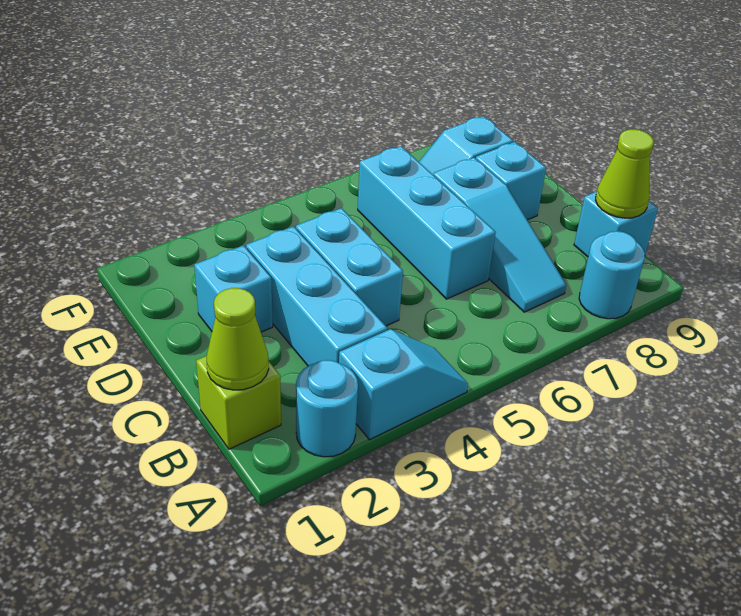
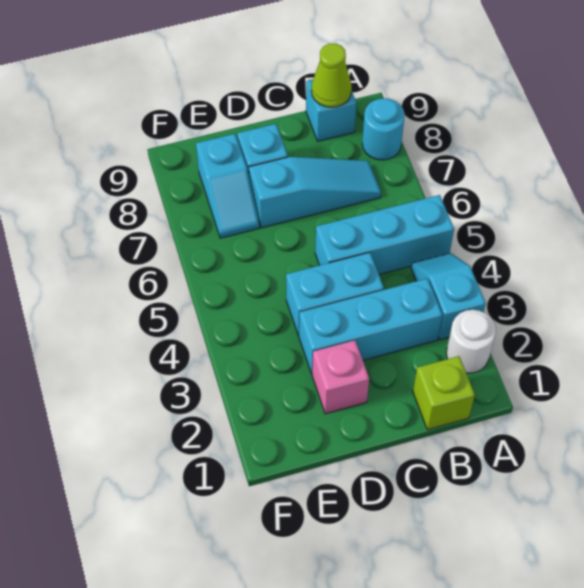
cyan round brick A2 level 1 -> white round brick A2 level 1
lime cone B1 level 2 -> none
cyan brick C6:E6 level 1 -> cyan brick A5:C5 level 1
cyan brick D2 level 1 -> pink brick D2 level 1

